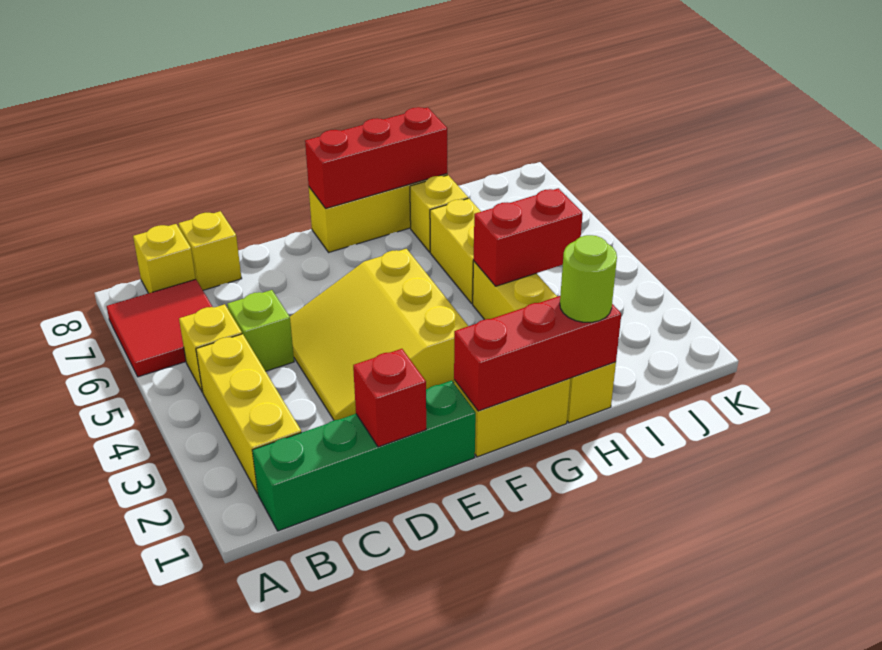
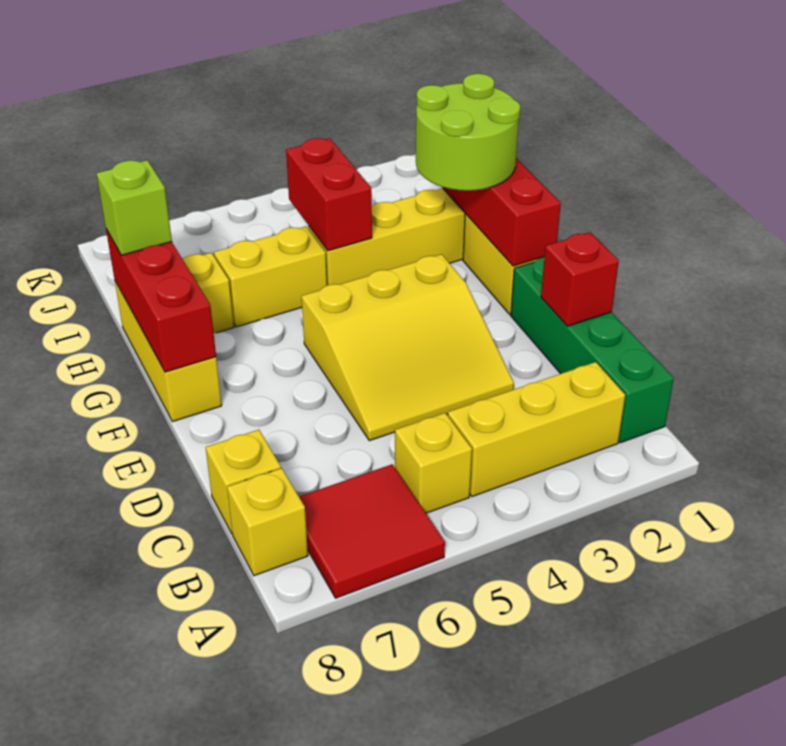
lime brick C5 level 1 -> lime brick H8 level 3
lime round brick H1 level 3 -> lime round brick G1:H2 level 3

